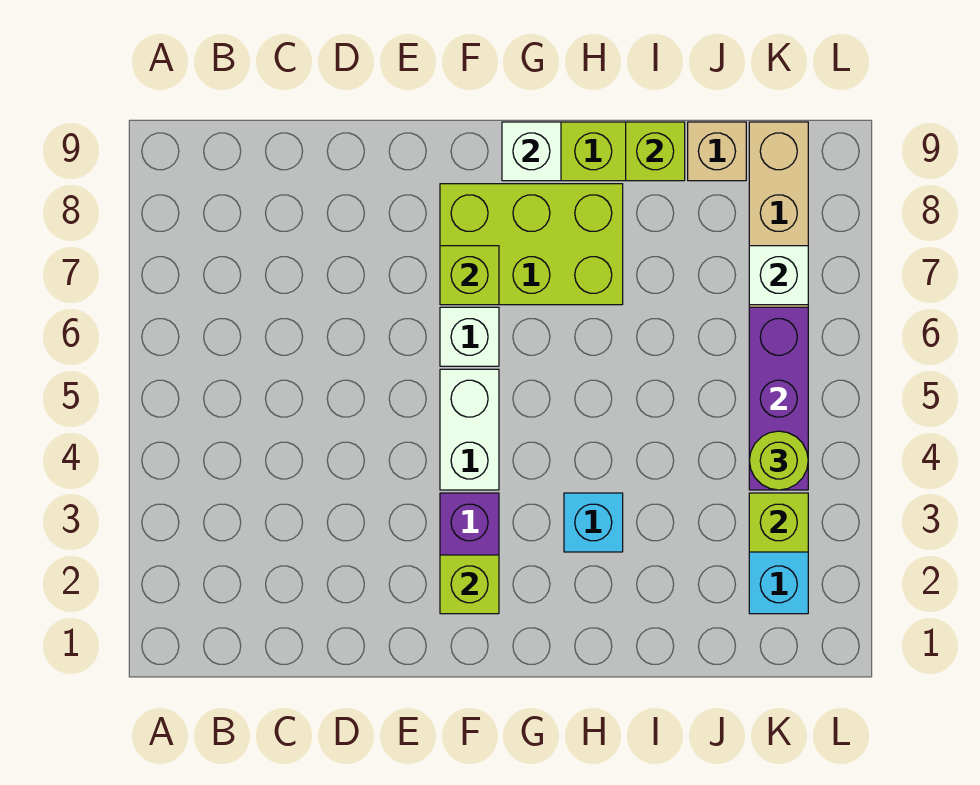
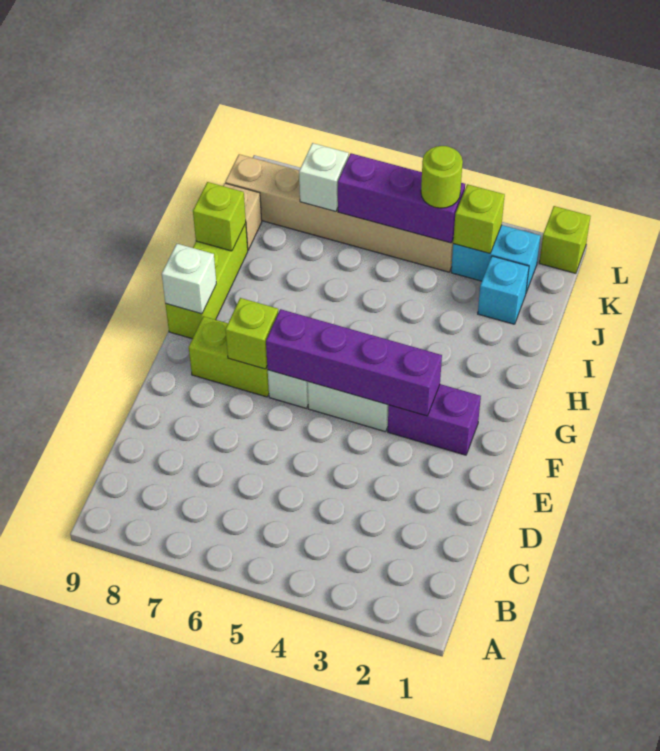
lime brick F2 level 2 -> lime brick L1 level 1
none -> purple brick F3:F6 level 2
lime brick F7:H8 level 1 -> lime brick F7:F8 level 1
cyan brick H3 level 1 -> cyan brick J2 level 1

